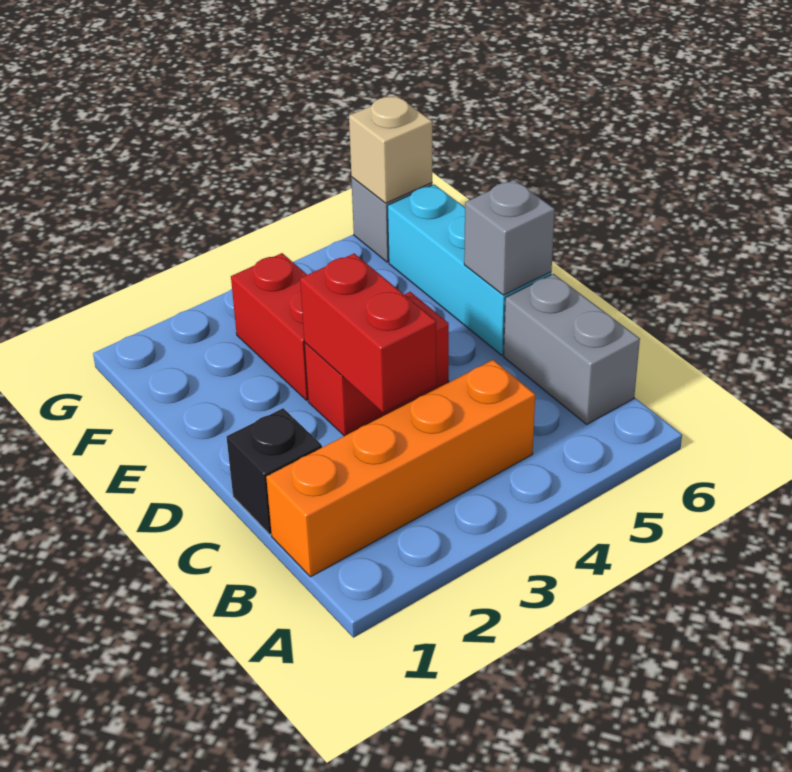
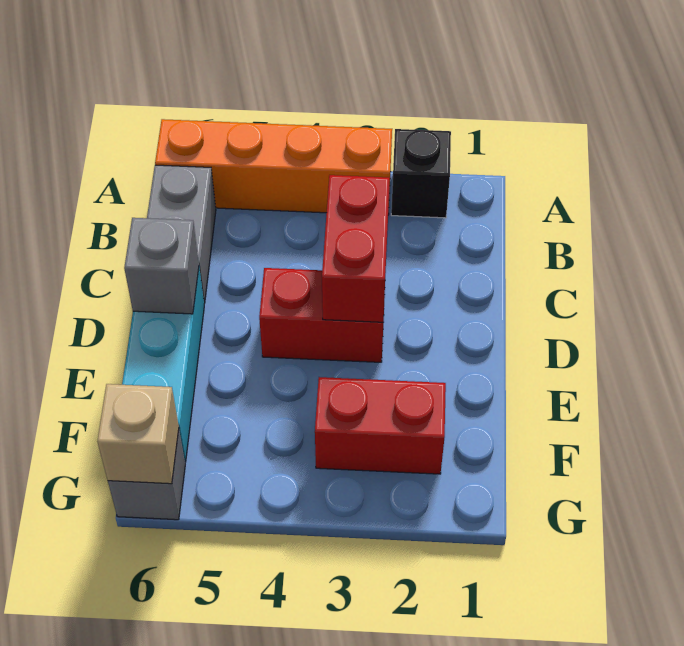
orange brick B1:B4 level 1 -> orange brick A3:A6 level 1
black brick C1 level 1 -> black brick A2 level 1
red brick E3:F3 level 1 -> red brick F2:F3 level 1

